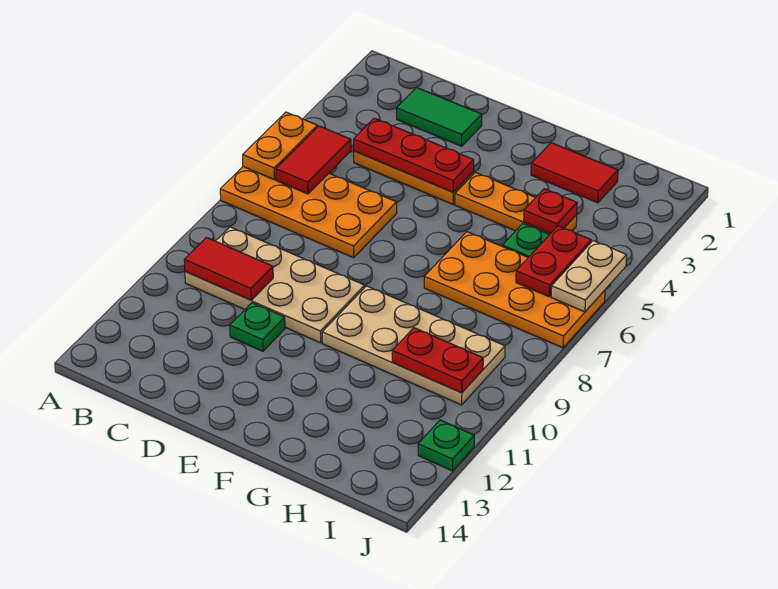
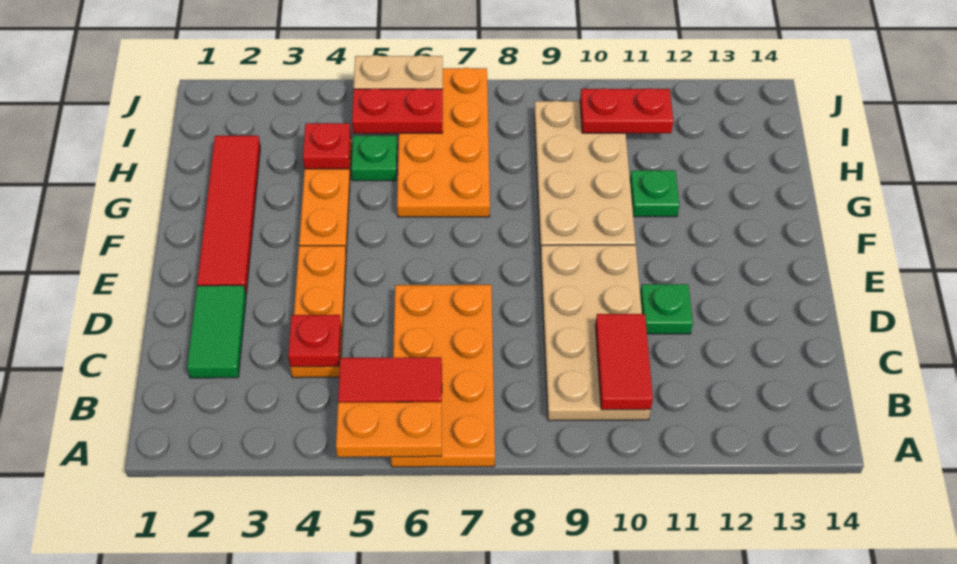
red plate C4:E4 level 2 -> red plate C4 level 2
red tile G2:H2 level 1 -> red tile E2:H2 level 1
red plate H10:I10 level 2 -> red plate I10:I11 level 2
green plate J12 level 1 -> green plate G11 level 1

